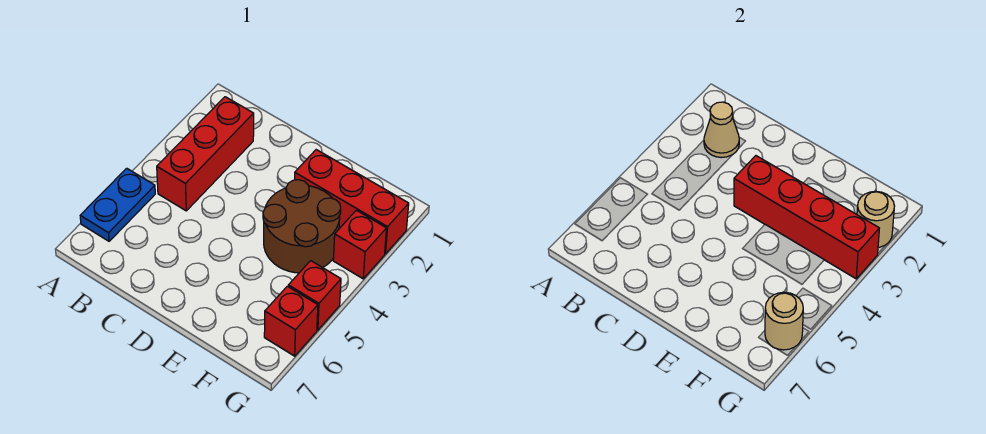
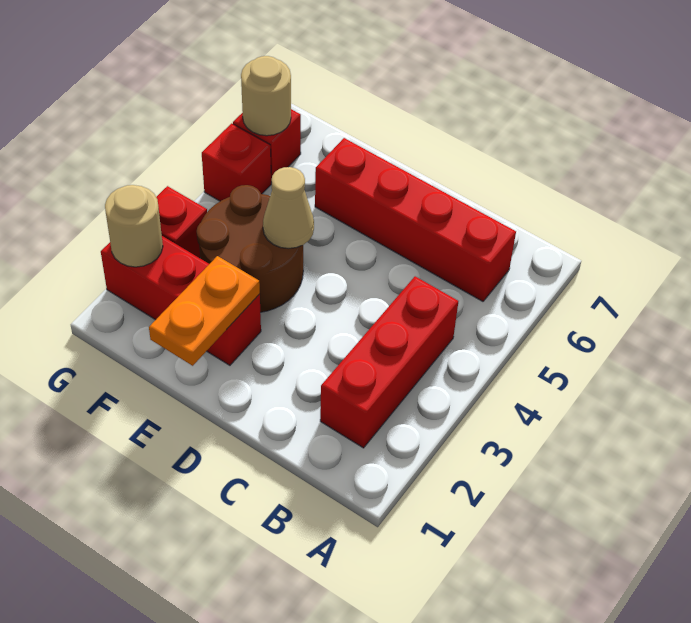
blue plate A5:A6 level 1 -> none
tan cone B2 level 2 -> tan cone E4 level 2
red brick D3:G3 level 2 -> red brick B6:E6 level 1
none -> orange plate E1:E2 level 2

